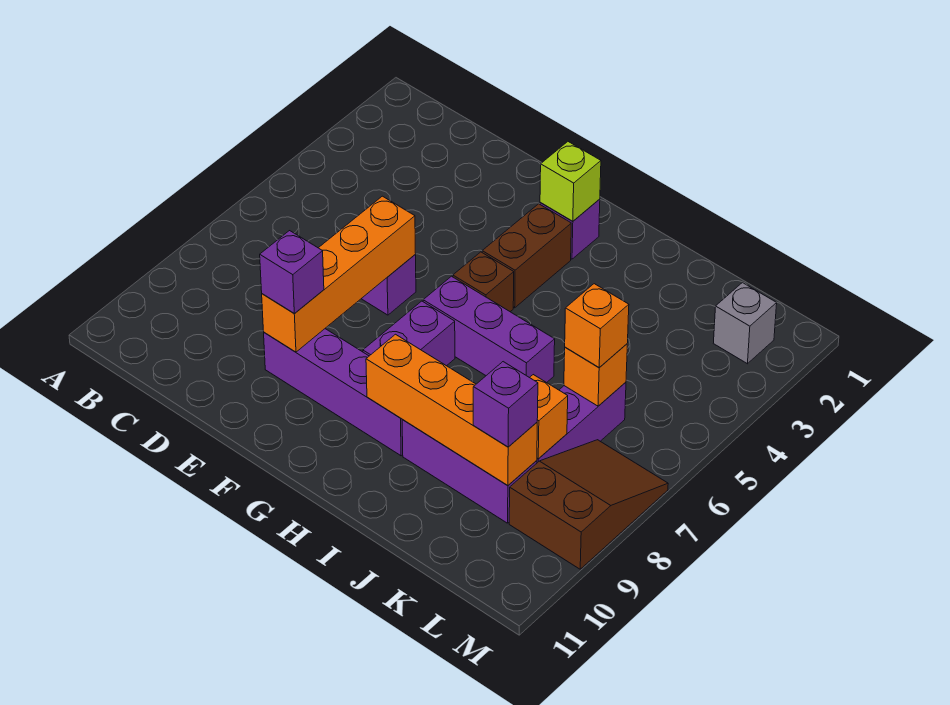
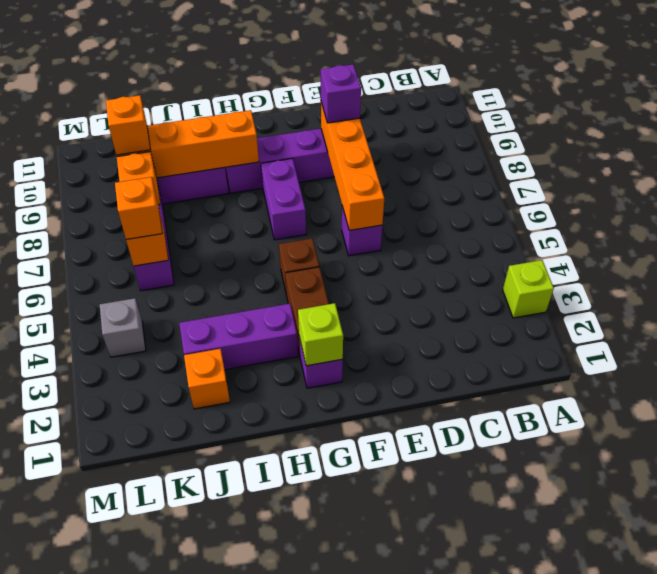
none -> lime brick A3 level 1
purple brick G6:I6 level 1 -> purple brick H3:J3 level 1
none -> orange brick J2 level 1
purple brick K9 level 3 -> orange brick K9 level 3
grey brick L2 level 1 -> grey brick L4 level 1
brown slope L7:M9 level 1 top 9 -> none

